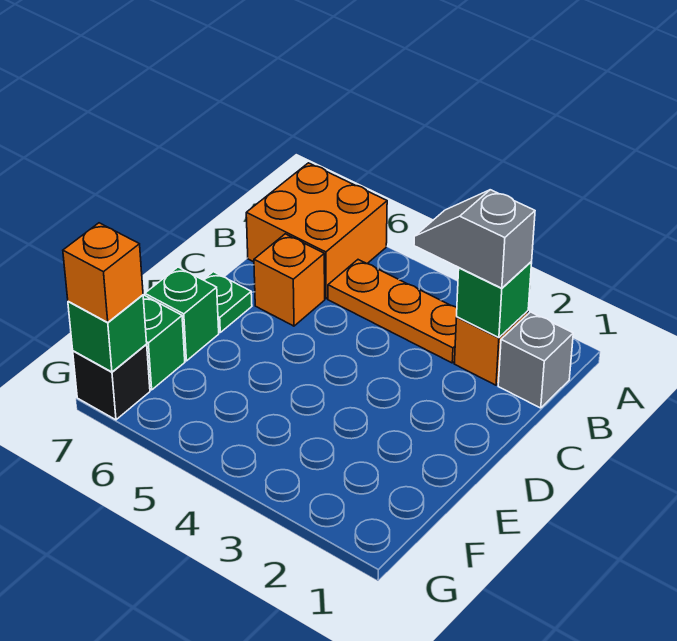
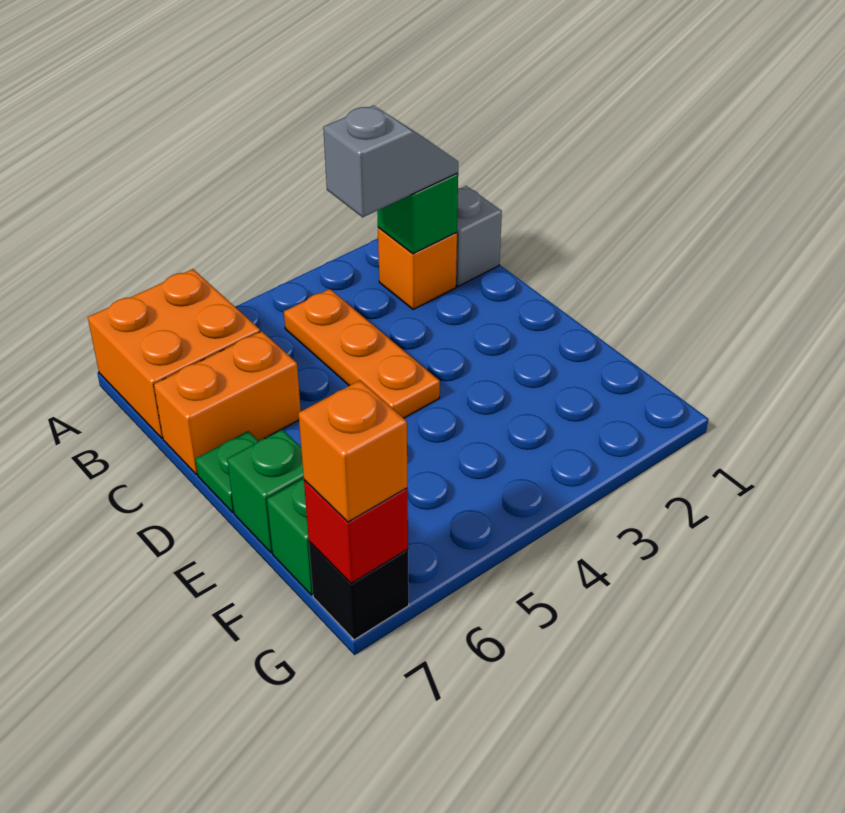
grey slope B2:B3 level 3 top 2 -> grey slope B2:B3 level 3 top 3
orange plate B3:B5 level 1 -> orange plate B4:D4 level 1
orange brick C6 level 1 -> orange brick C6:C7 level 1
green brick G7 level 2 -> red brick G7 level 2

